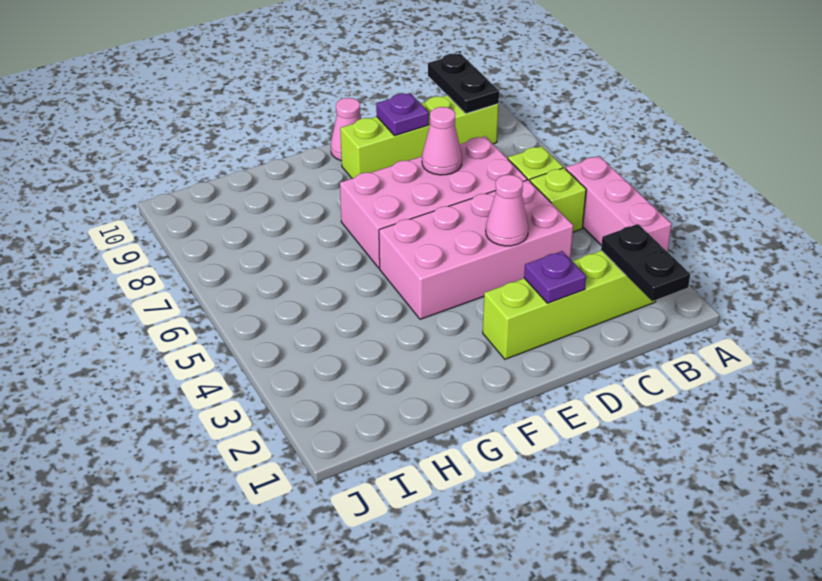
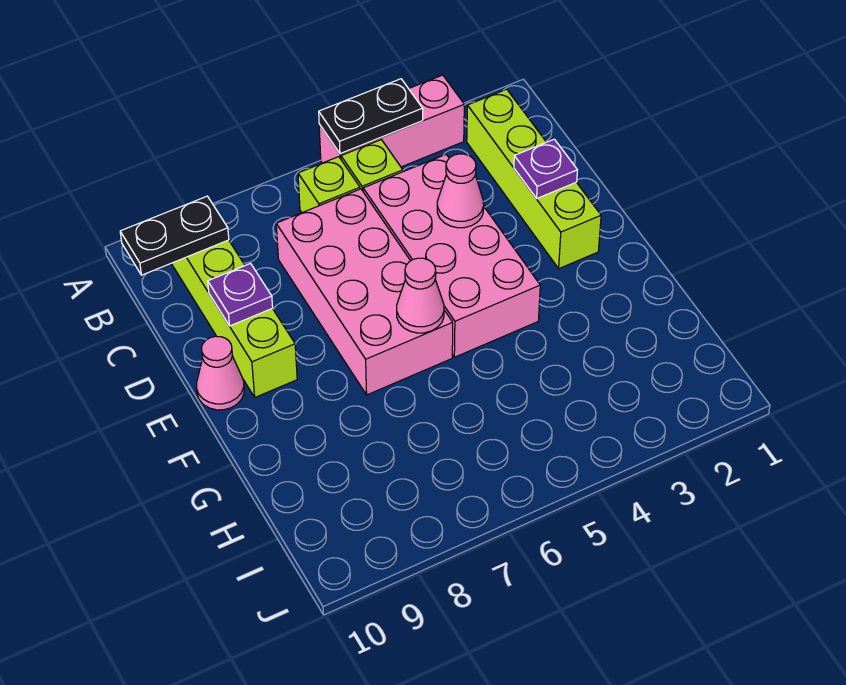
black plate B1:B2 level 2 -> black plate A4:A5 level 2
pink cone D7 level 2 -> pink cone F6 level 2

